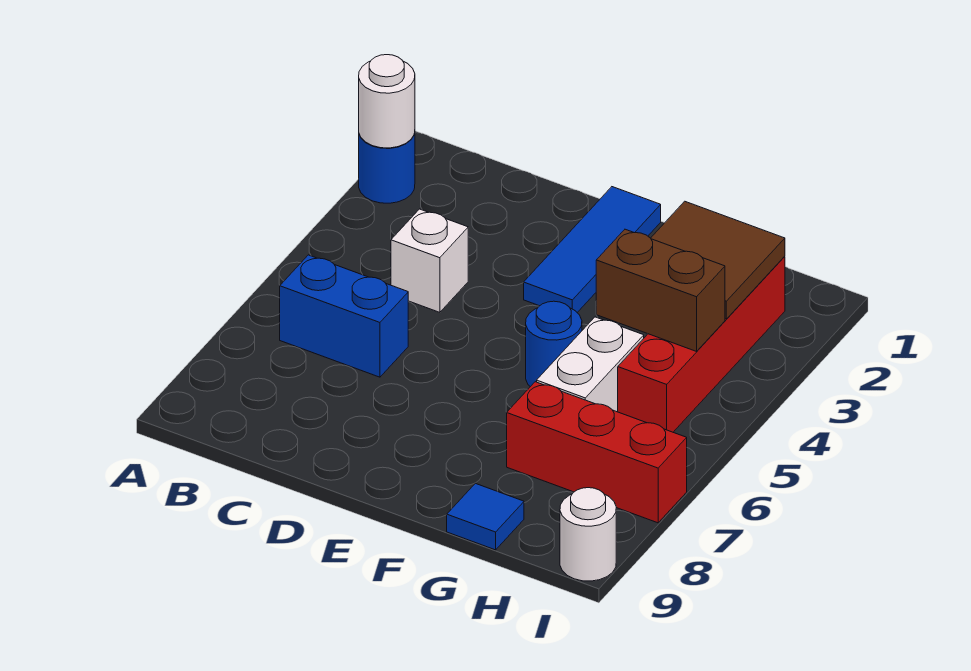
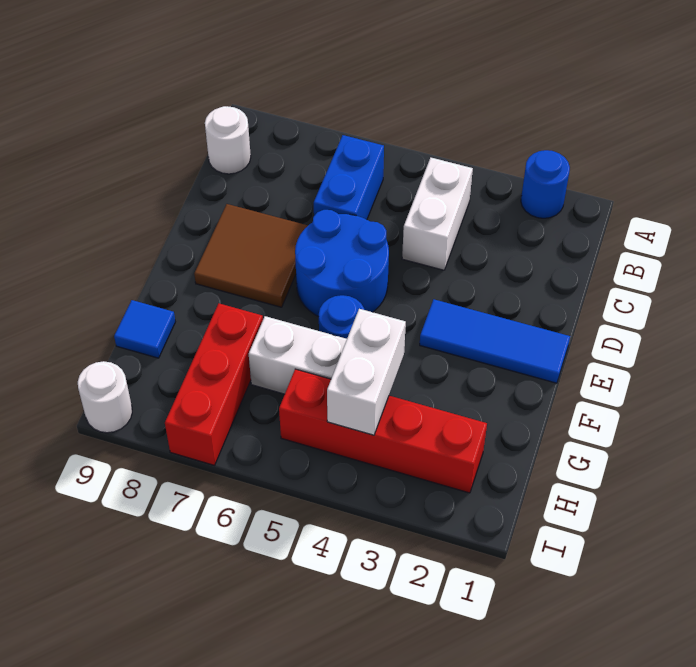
white round brick A2 level 2 -> white round brick B9 level 1
white brick C4 level 1 -> white brick B4:C4 level 1
none -> blue round brick D5:E6 level 1
brown tile G2:H3 level 2 -> brown tile D7:E8 level 1
brown brick G4:H4 level 2 -> white brick G4:H4 level 2

